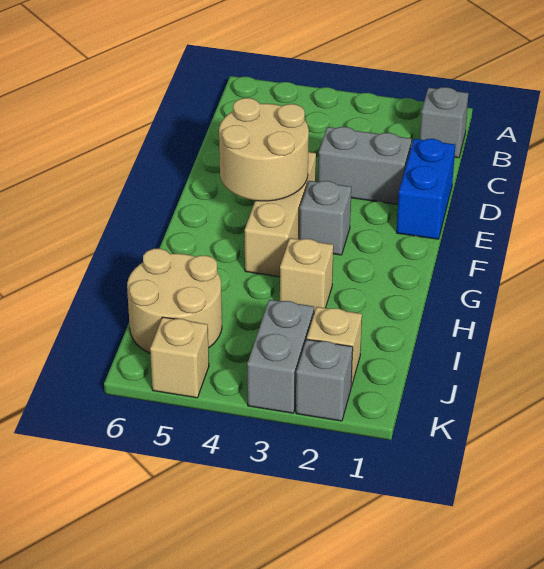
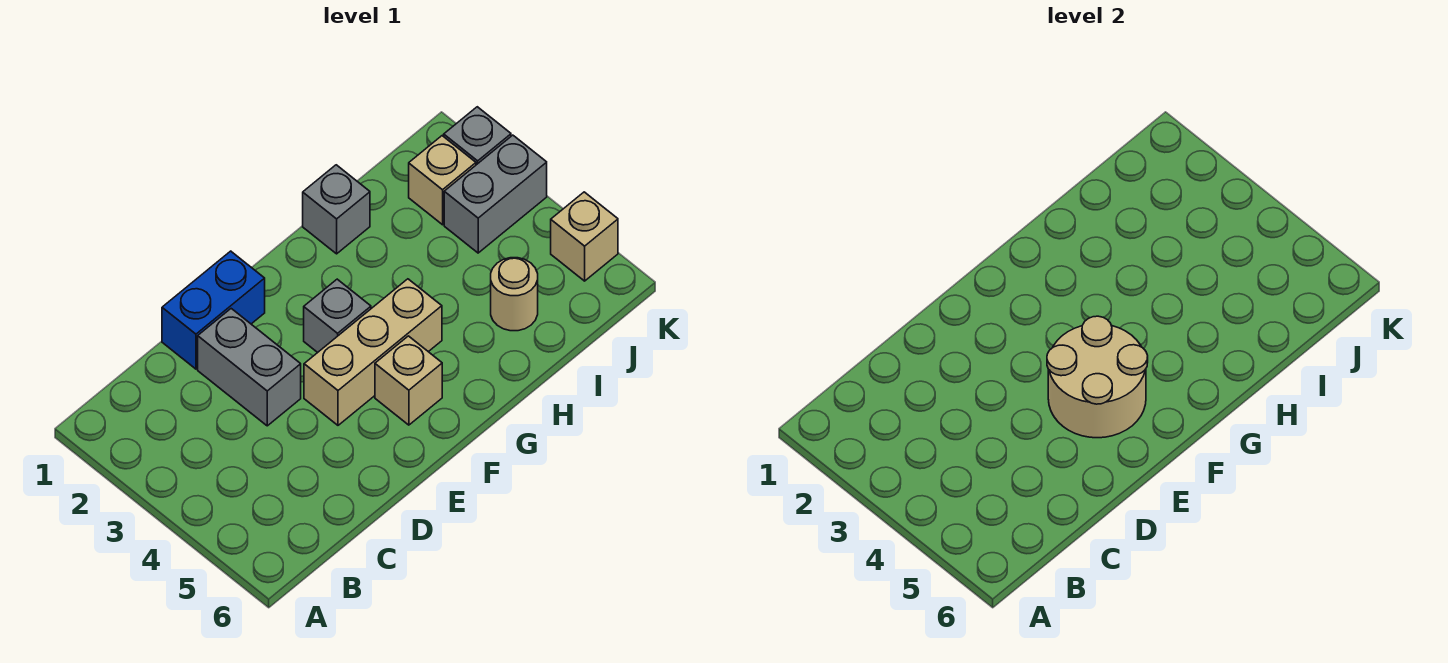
grey brick B1 level 1 -> grey brick H1 level 1
tan brick H3 level 1 -> tan brick F5 level 1
tan round brick I5:J6 level 1 -> tan round brick I5 level 1

